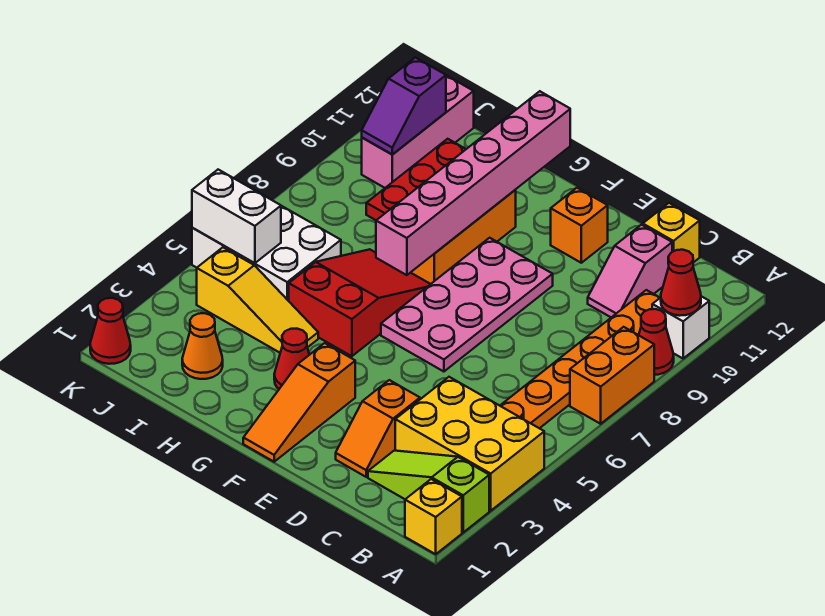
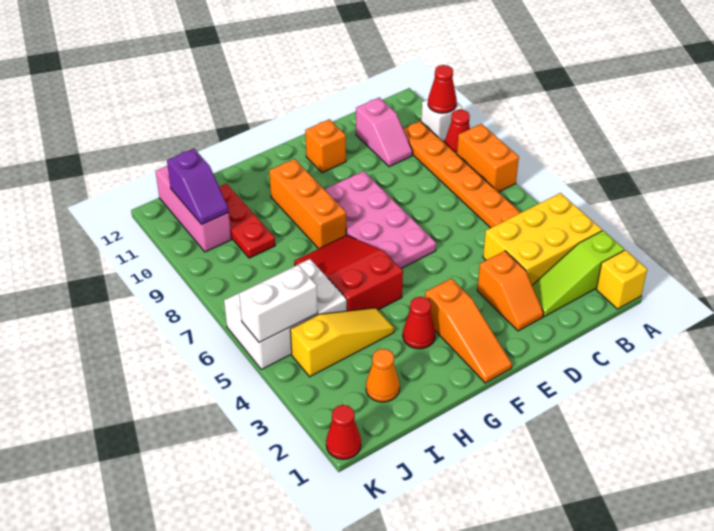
yellow brick C12 level 1 -> none
pink brick G7:G12 level 2 -> none

